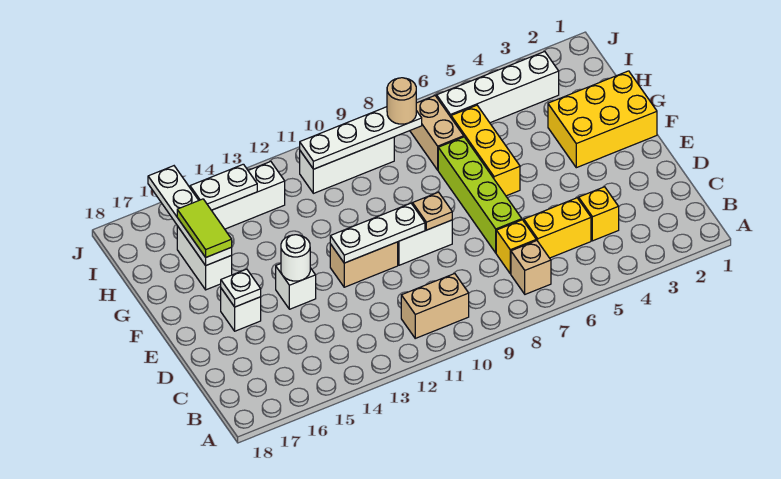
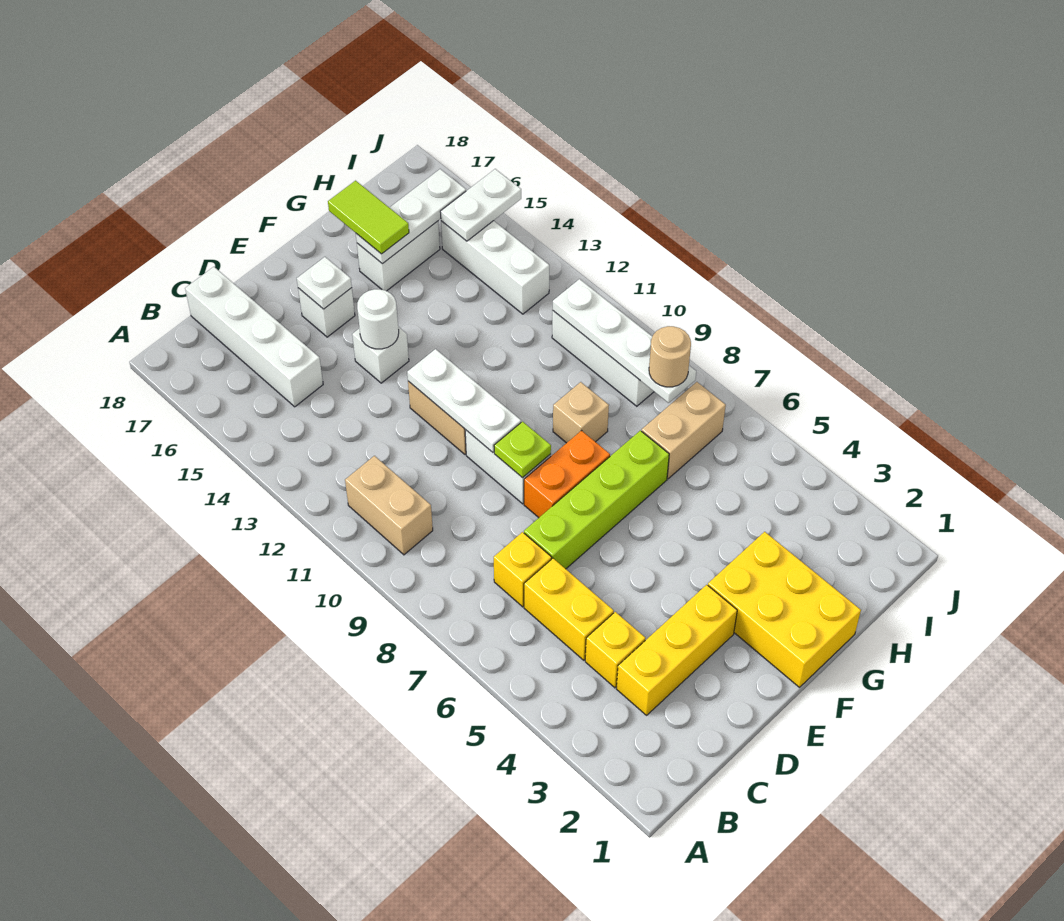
tan brick B7 level 1 -> tan brick G9 level 1
none -> orange brick E8:F8 level 1
tan plate E9 level 2 -> lime plate E9 level 2
yellow brick F6:H6 level 1 -> yellow brick C3:E3 level 1
white plate G16:J16 level 2 -> white plate G16:I16 level 2
lime tile G16:H16 level 3 -> lime tile G16:G17 level 3
white brick I3:I6 level 1 -> white brick C15:C18 level 1
white plate I14:I15 level 2 -> white plate I15:J15 level 2

